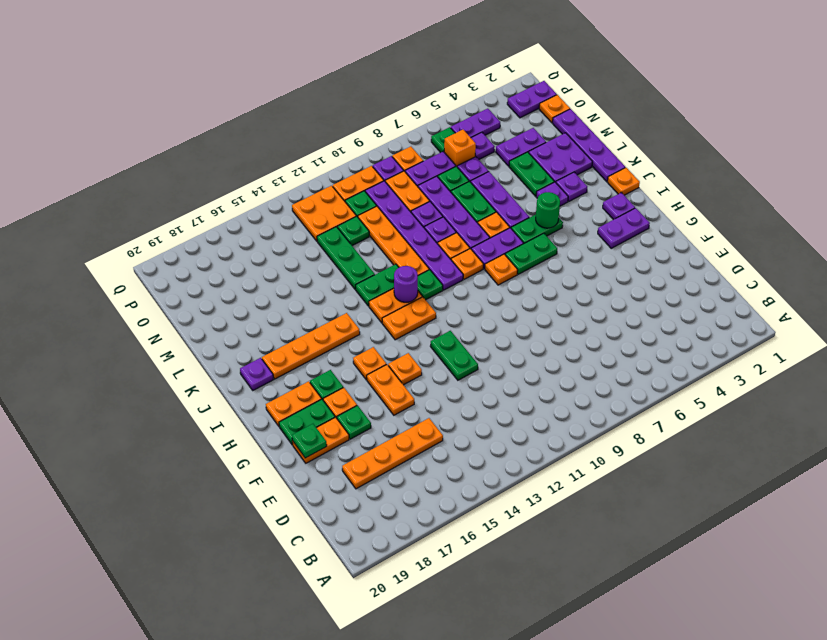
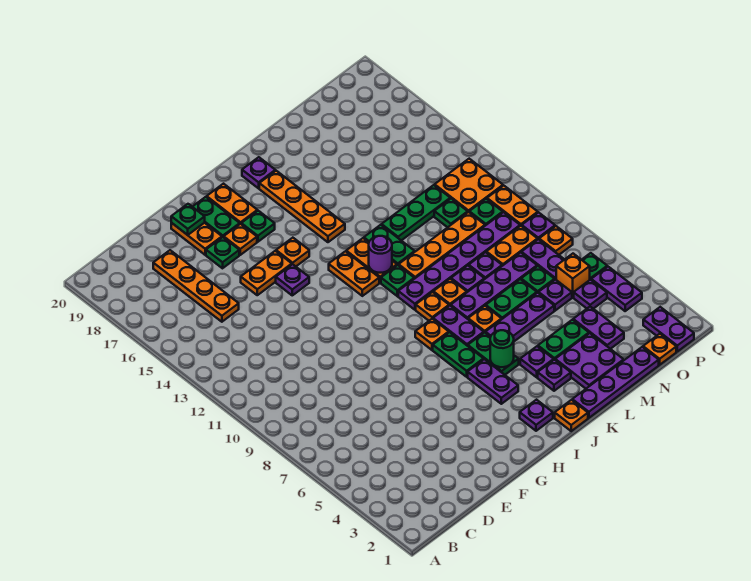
green plate F12:G12 level 1 -> none
orange plate G14 level 1 -> purple plate G14 level 1
purple plate H2:H3 level 1 -> purple plate I4:I5 level 1

